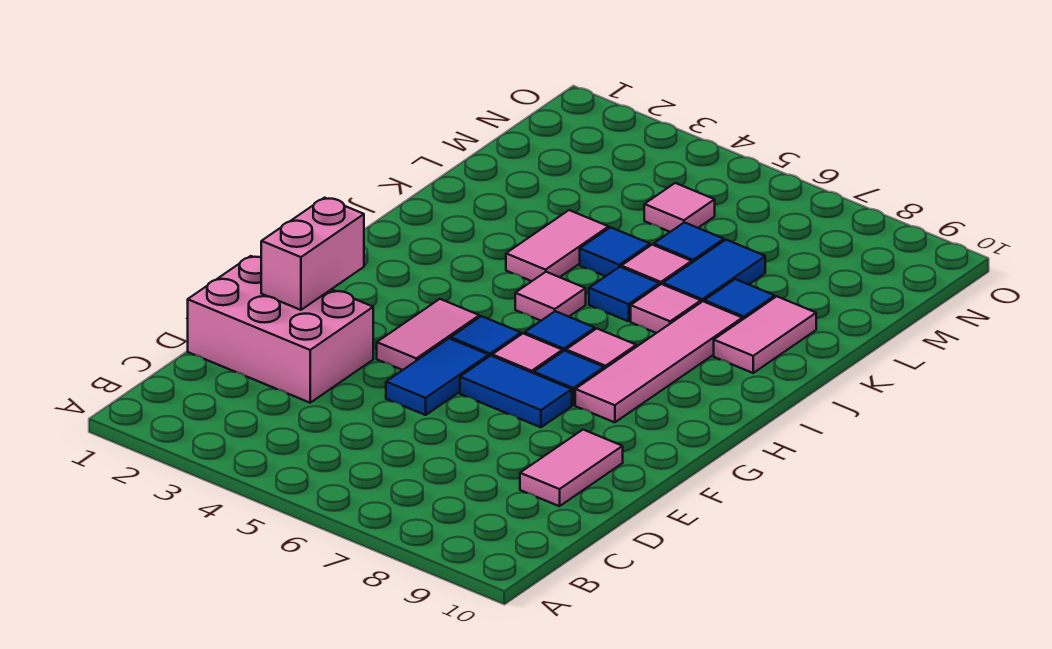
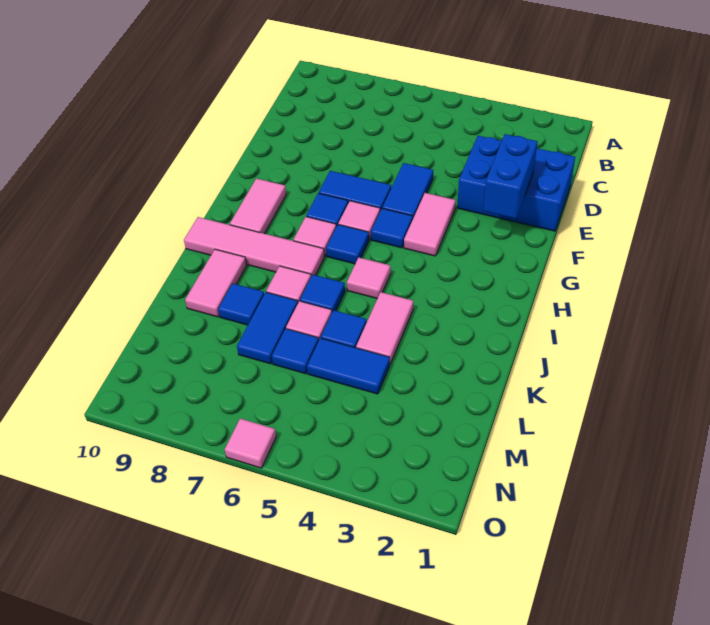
pink brick D1:E3 level 1 -> blue brick D1:E3 level 1
pink tile D9:E9 level 1 -> pink tile G9:H9 level 1
pink brick E2:F2 level 2 -> blue brick E2:F2 level 2
pink tile G8:J8 level 1 -> pink tile I7:I10 level 1
none -> blue tile L4:L5 level 1
pink tile M5 level 1 -> pink tile O6 level 1

